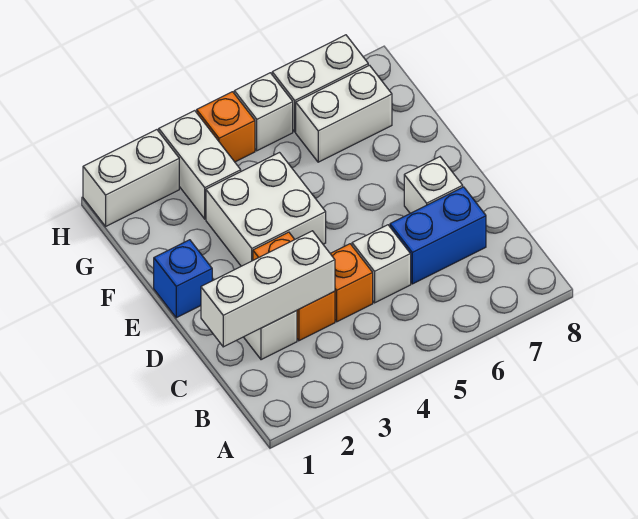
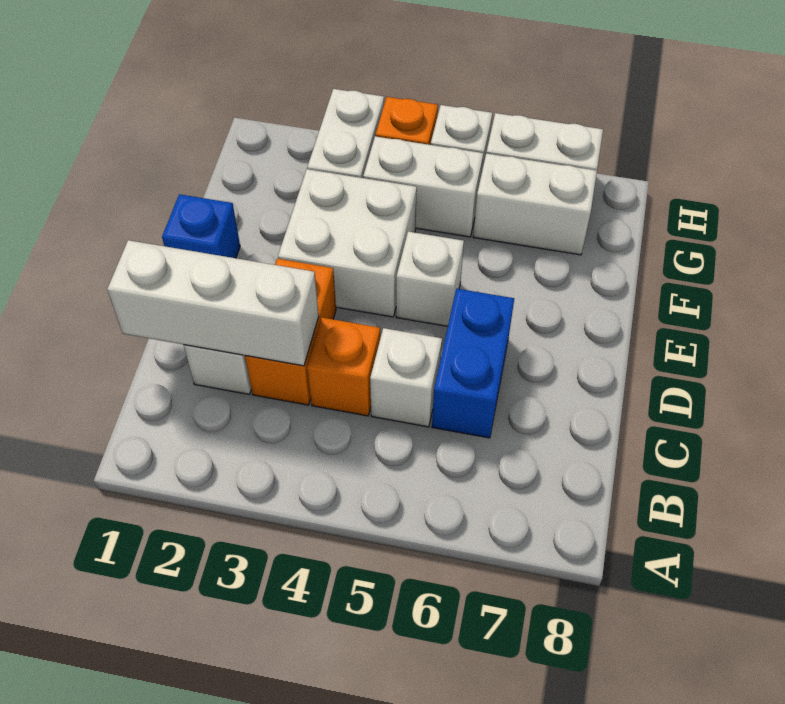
blue brick C6:C7 level 1 -> blue brick C6:D6 level 1
white brick D7 level 1 -> white brick E5 level 1
white brick H1:H2 level 1 -> white brick G4:G5 level 1

